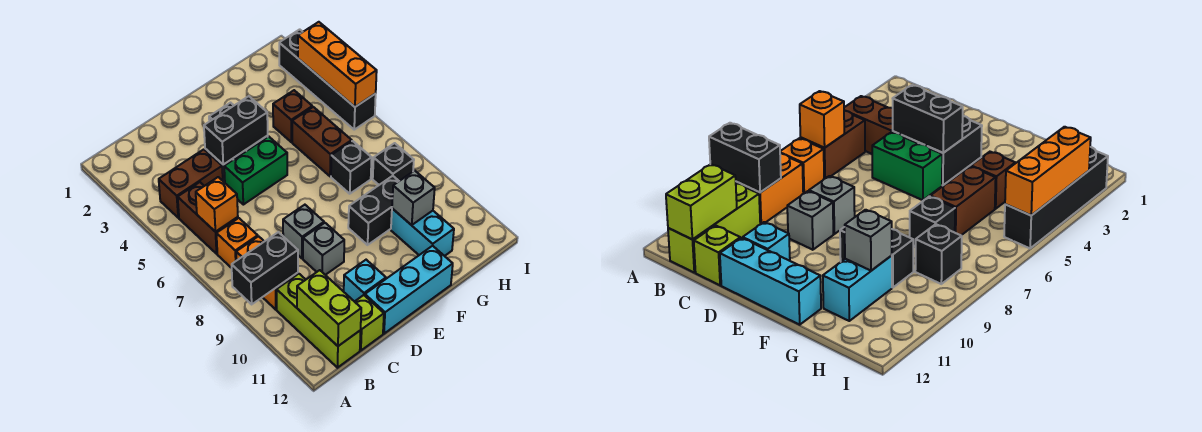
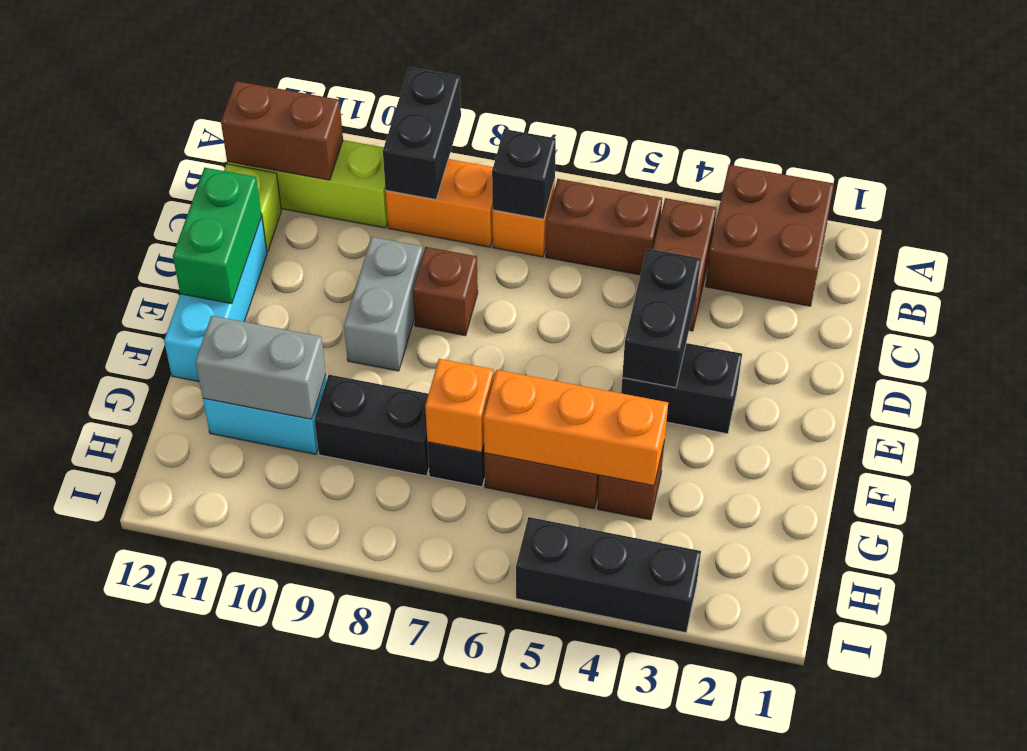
none -> brown brick A2:B3 level 1
orange brick B6 level 2 -> orange brick G7 level 2
lime brick B11:B12 level 2 -> brown brick B11:B12 level 2
green brick D5:E5 level 1 -> green brick D12:E12 level 2
grey brick D8 level 1 -> brown brick D8 level 1
grey brick D9 level 1 -> grey brick D9:E9 level 1
cyan brick D11 level 1 -> none
black brick F9:G9 level 1 -> black brick G8:G9 level 1
grey brick G10 level 2 -> grey brick G10:G11 level 2
black brick H8 level 1 -> black brick B7 level 2
black brick I2:I5 level 1 -> black brick I3:I5 level 1
orange brick I3:I5 level 2 -> orange brick G4:G6 level 2

